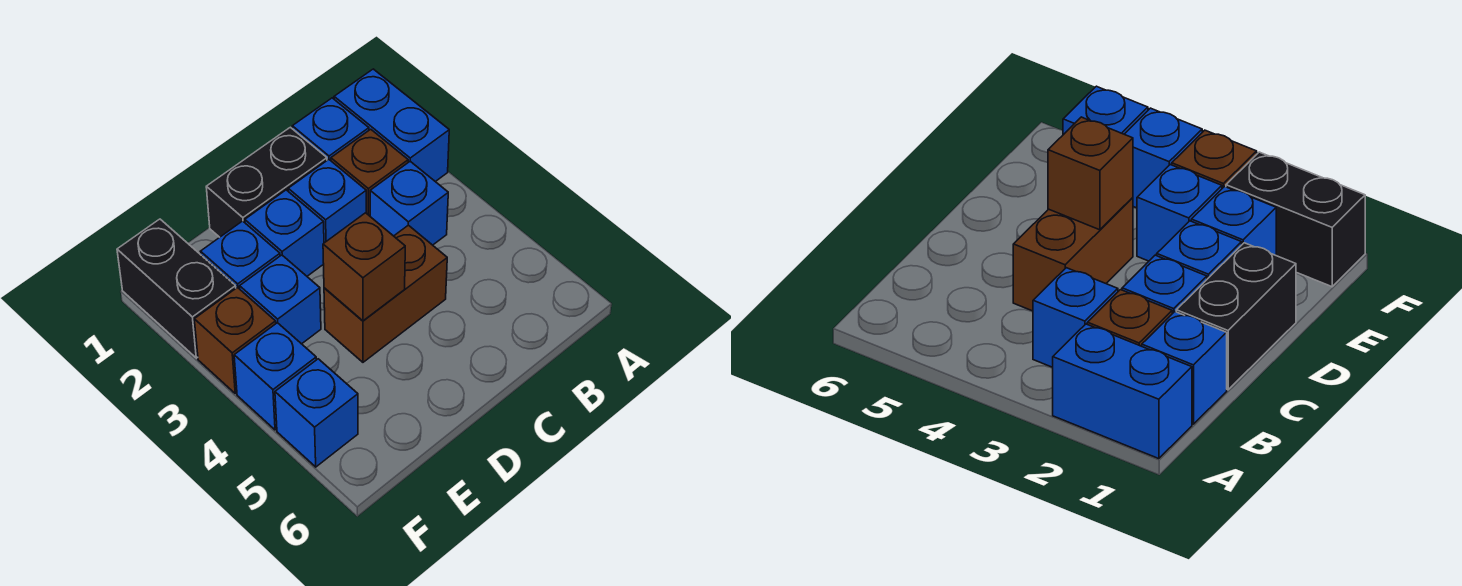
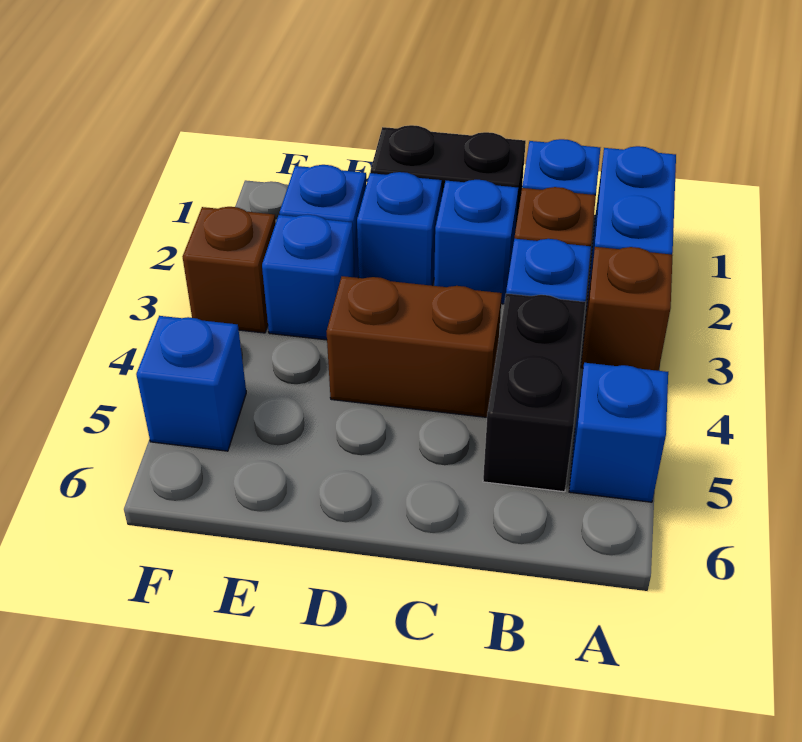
brown brick D4 level 2 -> brown brick A3 level 1
black brick F1:F2 level 1 -> black brick B4:B5 level 1
blue brick F4 level 1 -> blue brick A5 level 1

